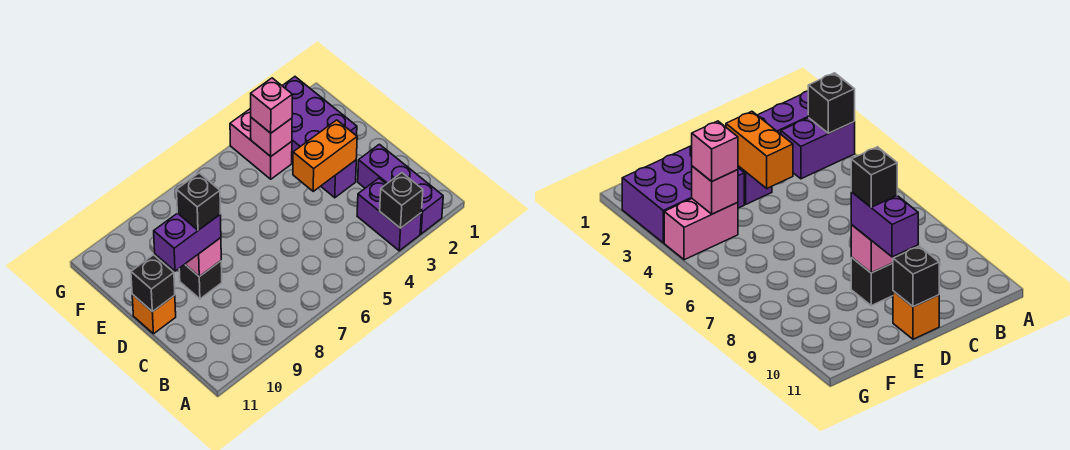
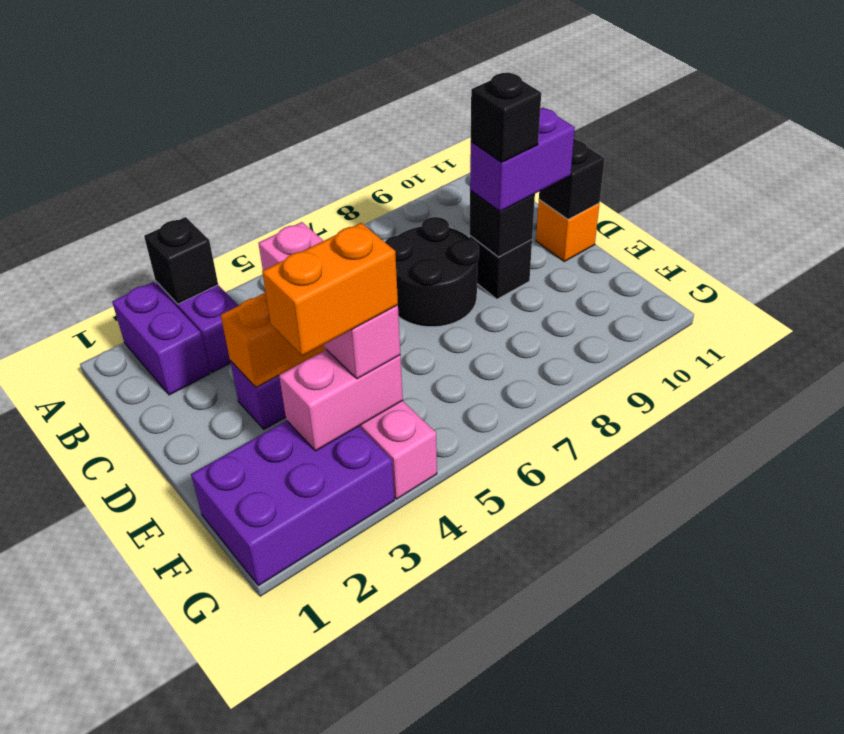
purple brick A2:C2 level 1 -> purple brick A2:B2 level 1
none -> black round brick C7:D8 level 1
pink brick D9 level 2 -> black brick D9 level 2
purple brick E2:G3 level 1 -> purple brick F1:G3 level 1
none -> orange brick F3:F4 level 4
pink brick F4 level 2 -> pink brick F3:F4 level 2
pink brick F4 level 3 -> pink brick D4:F4 level 3

